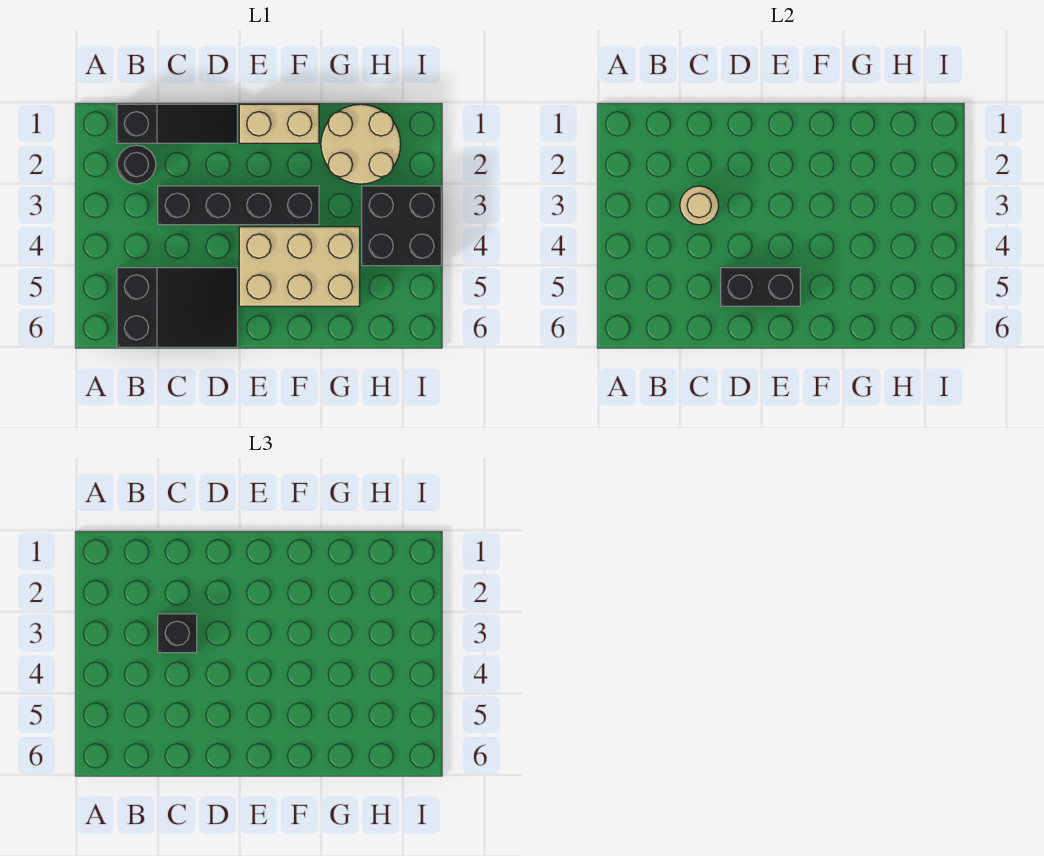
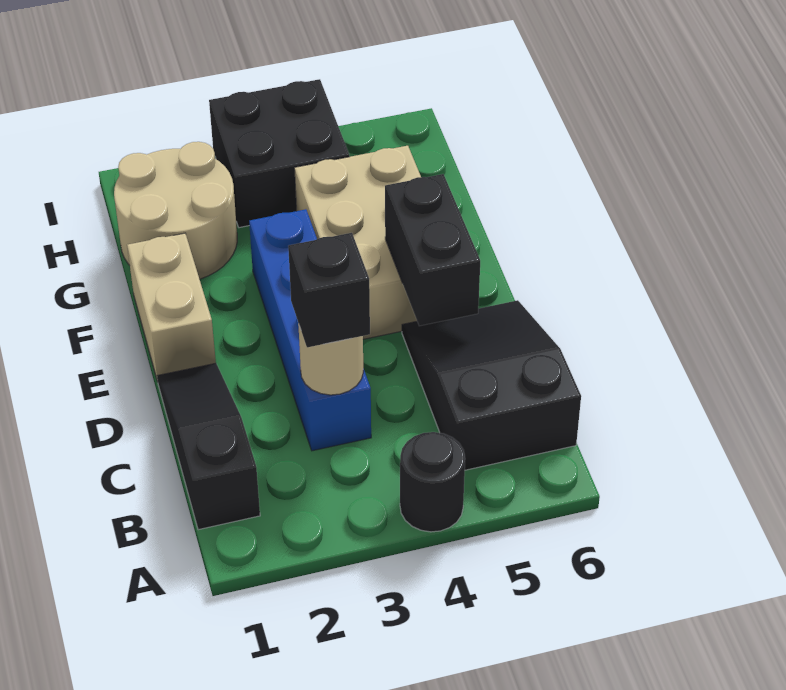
black round brick B2 level 1 -> black round brick A4 level 1
black brick C3:F3 level 1 -> blue brick C3:F3 level 1

